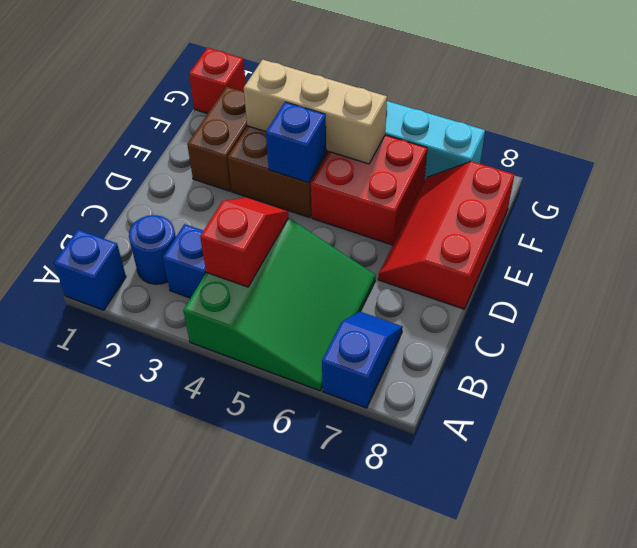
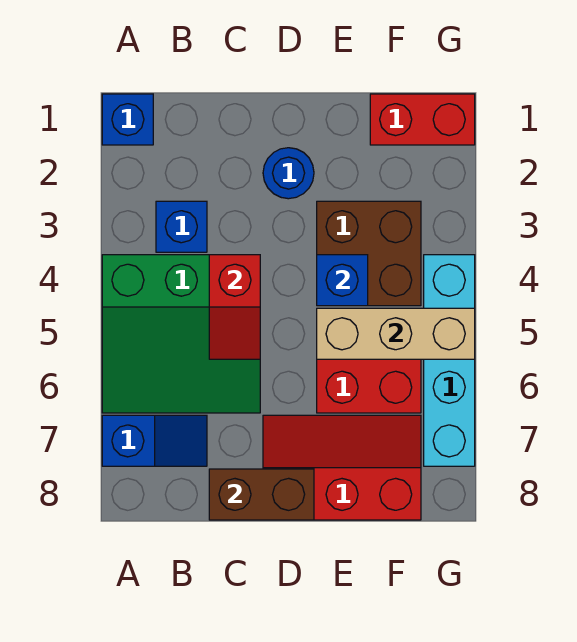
blue round brick B2 level 1 -> blue round brick D2 level 1
red slope B4:C4 level 2 top B -> red slope C4:C5 level 2 top 4
brown brick E2:F2 level 1 -> brown brick C8:D8 level 2
tan brick F3:F5 level 2 -> tan brick E5:G5 level 2
red brick G1 level 1 -> red brick F1:G1 level 1

